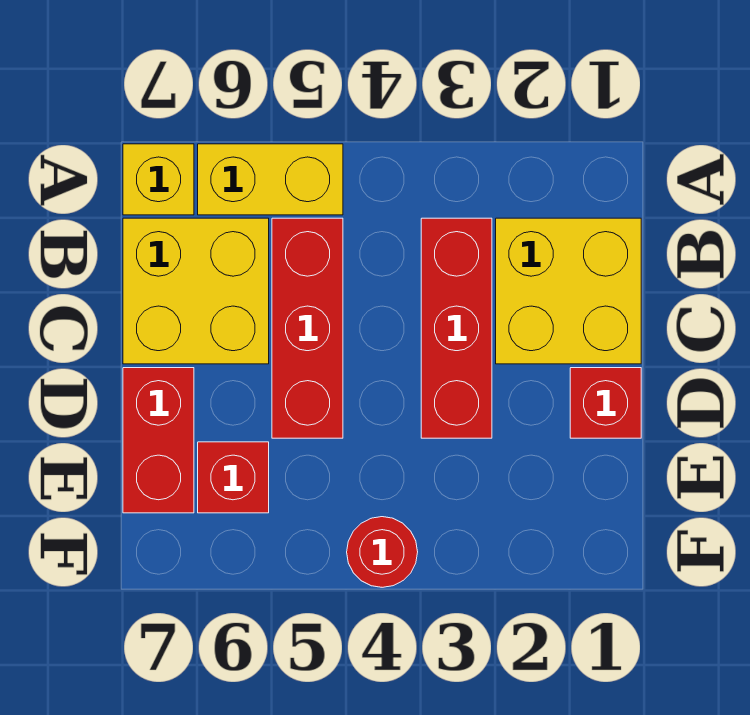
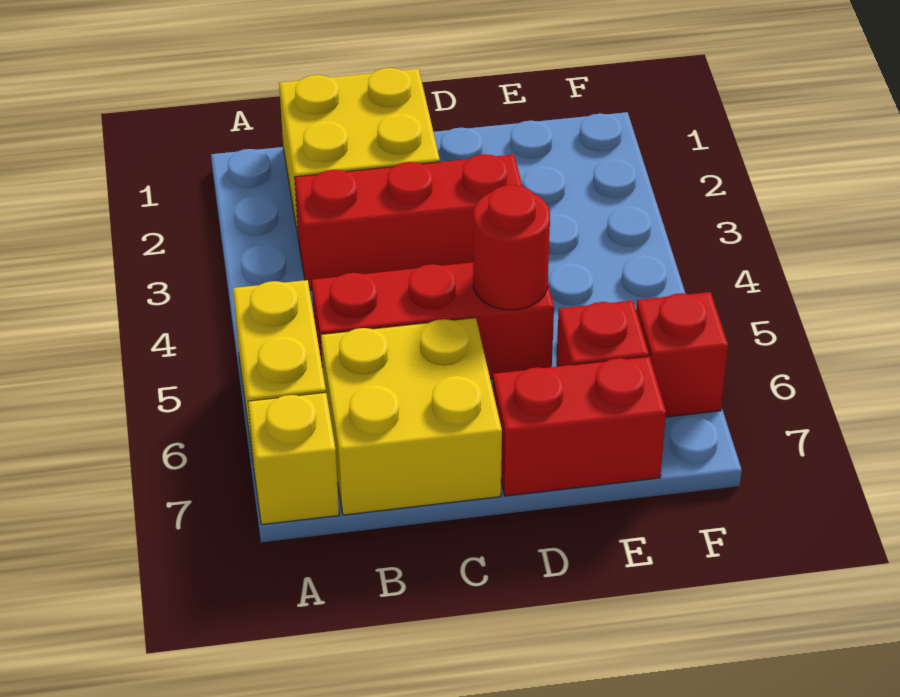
red brick D1 level 1 -> red brick F6 level 1
red round brick F4 level 1 -> red round brick D5 level 2

